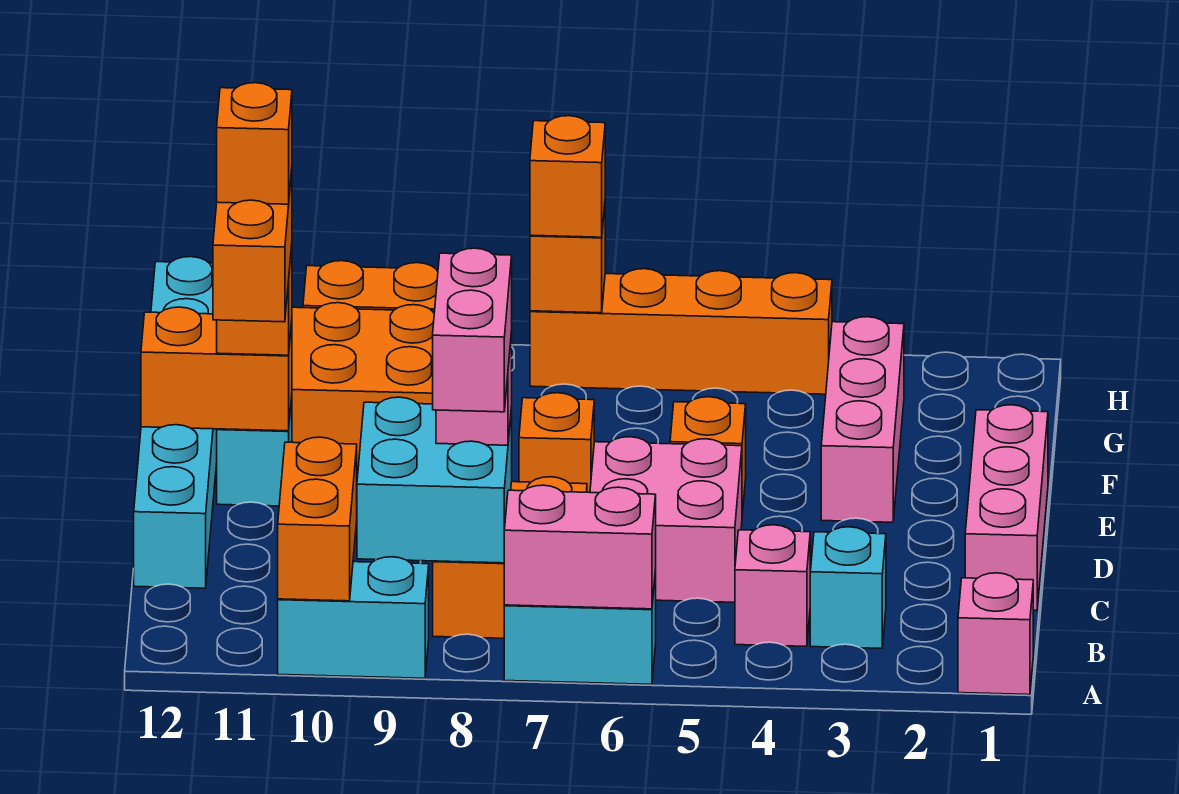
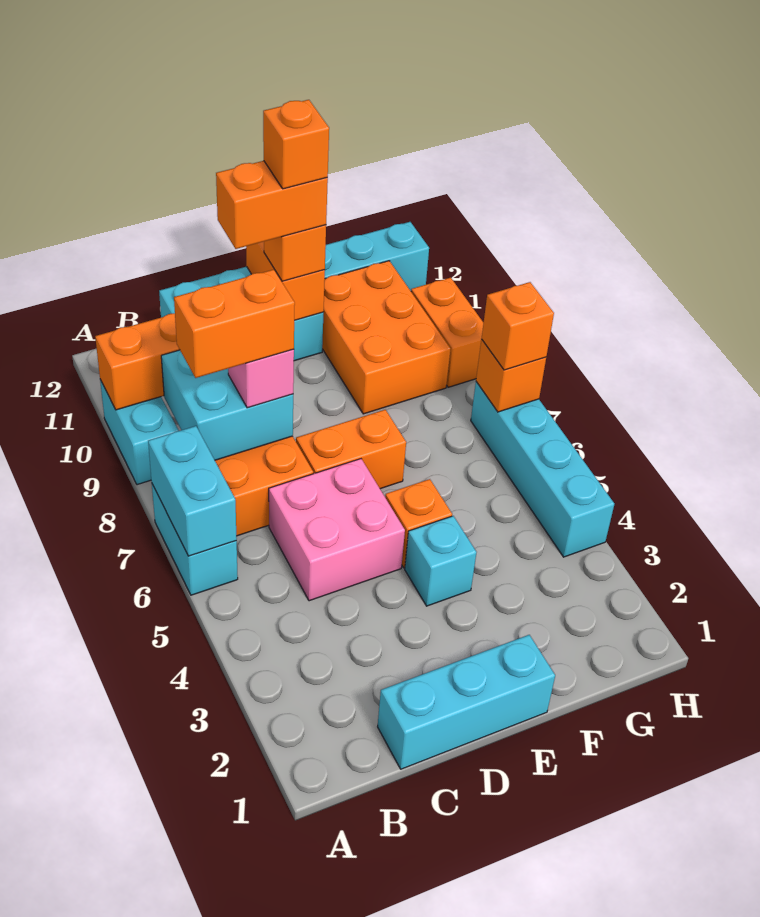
pink brick A1 level 1 -> none
pink brick A6:A7 level 2 -> cyan brick A6:A7 level 2
cyan brick B3 level 1 -> cyan brick E4 level 1
pink brick B4 level 1 -> none
pink brick B8:C8 level 4 -> orange brick B8:C8 level 4
pink brick C1:E1 level 1 -> cyan brick C1:E1 level 1
pink brick E3:G3 level 1 -> none
orange brick E7 level 1 -> orange brick D7:E7 level 1
orange brick H4:H7 level 1 -> cyan brick H4:H7 level 1

